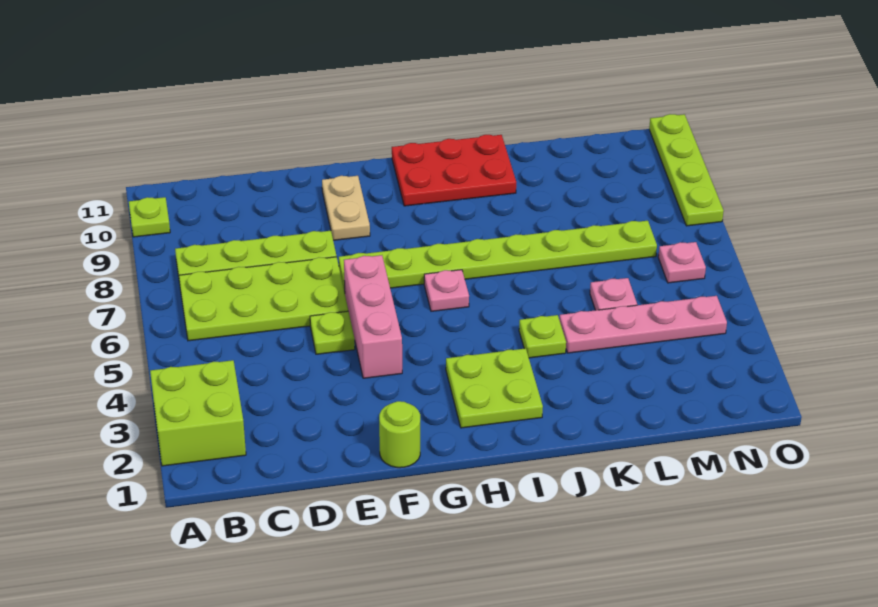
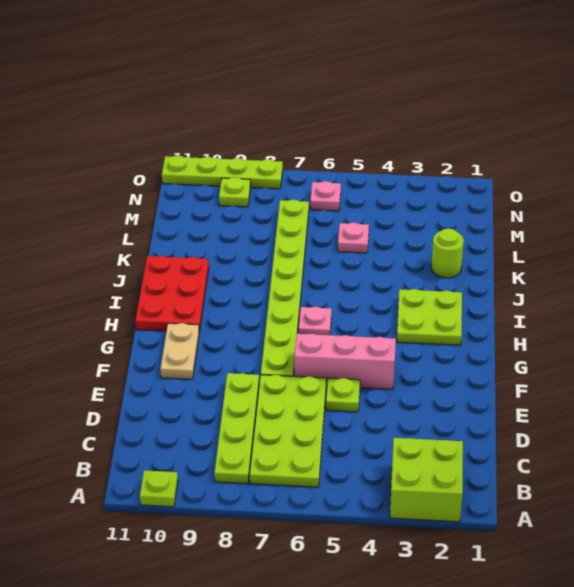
lime round brick F1 level 1 -> lime round brick K2 level 1
tan plate F9:F10 level 1 -> tan plate F10:G10 level 1
lime plate J4 level 1 -> lime plate N9 level 1
pink plate K4:N4 level 1 -> none

